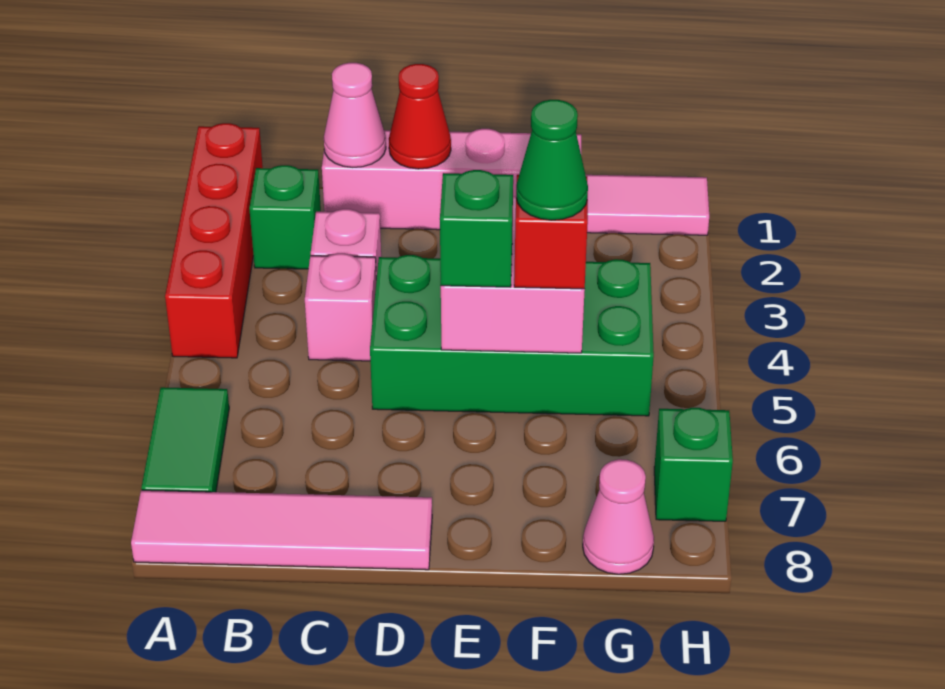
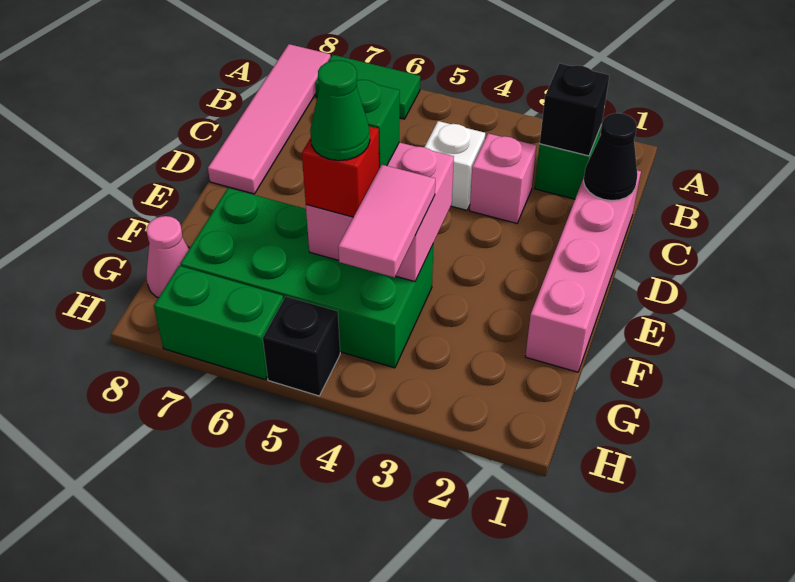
red brick A1:A4 level 1 -> none
none -> black brick B2 level 2
pink cone C1 level 2 -> black cone C1 level 2
pink brick C4 level 1 -> white brick C4 level 1
red cone D1 level 2 -> none
green brick D4:G5 level 1 -> green brick F4:G7 level 1
pink tile G1:H1 level 1 -> pink tile F4:G4 level 3
none -> black brick H5 level 1
green brick H7 level 1 -> green brick H6:H7 level 1

